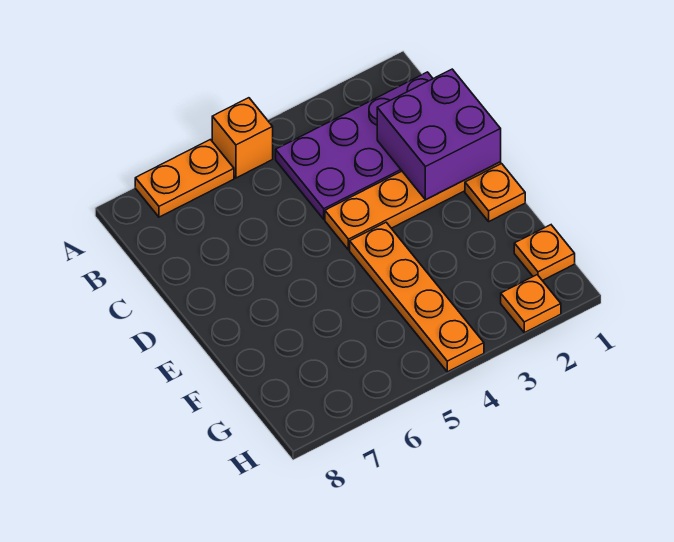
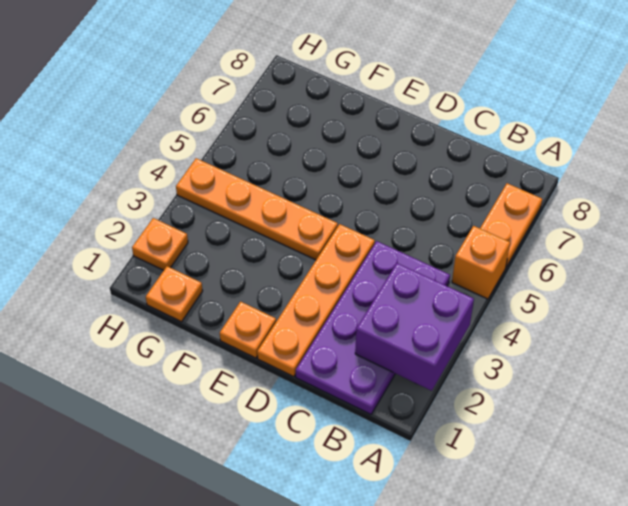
purple brick C1:D2 level 2 -> purple brick A2:B3 level 2

